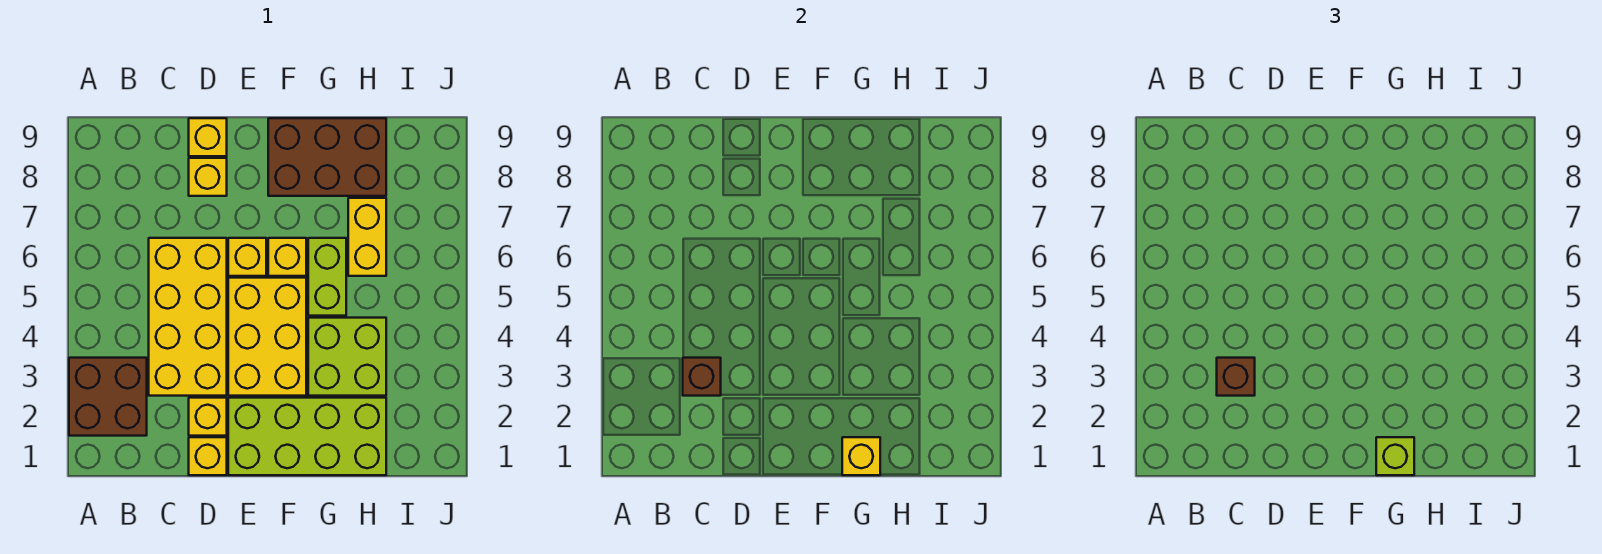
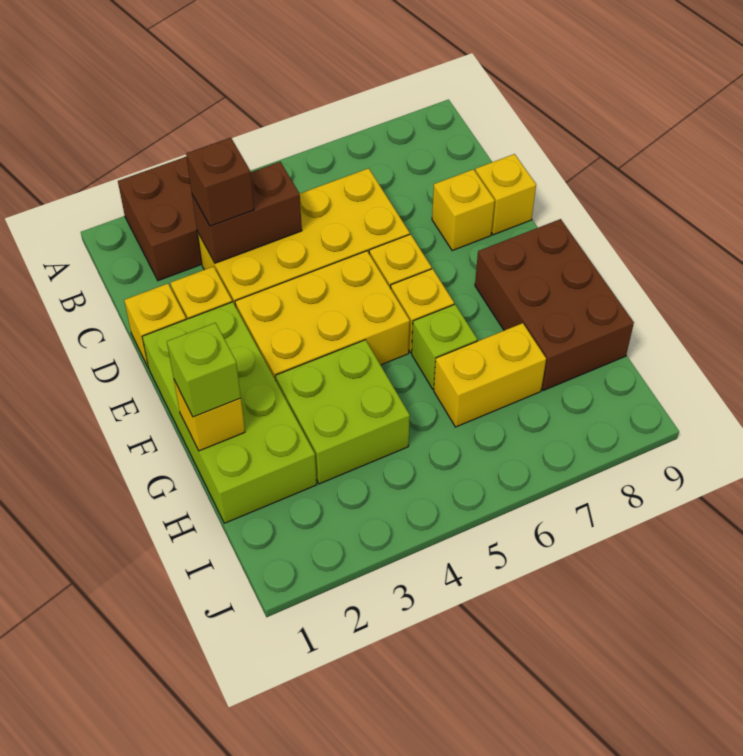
brown brick C3 level 2 -> brown brick C3:C4 level 2
lime brick G5:G6 level 1 -> lime brick G6 level 1

